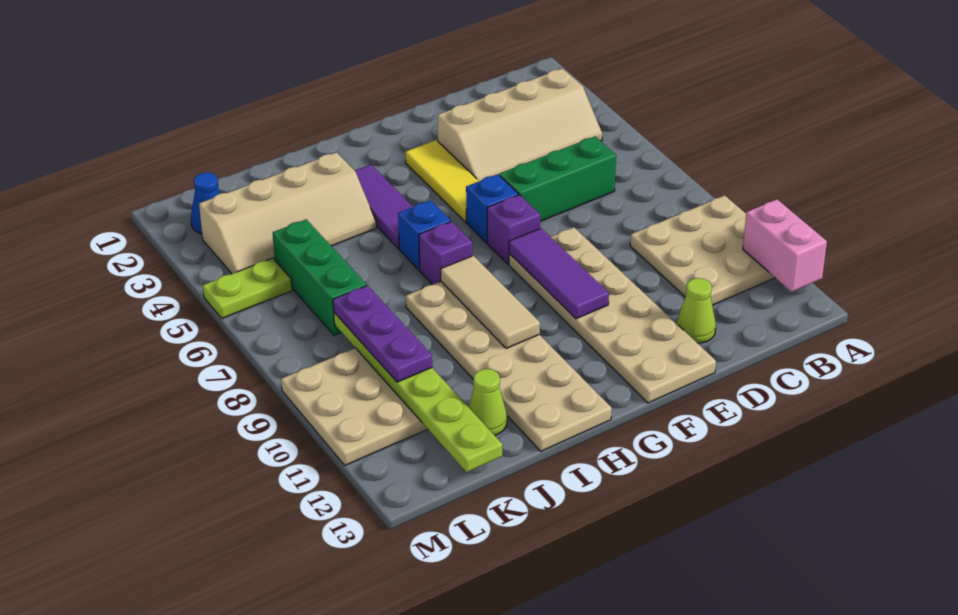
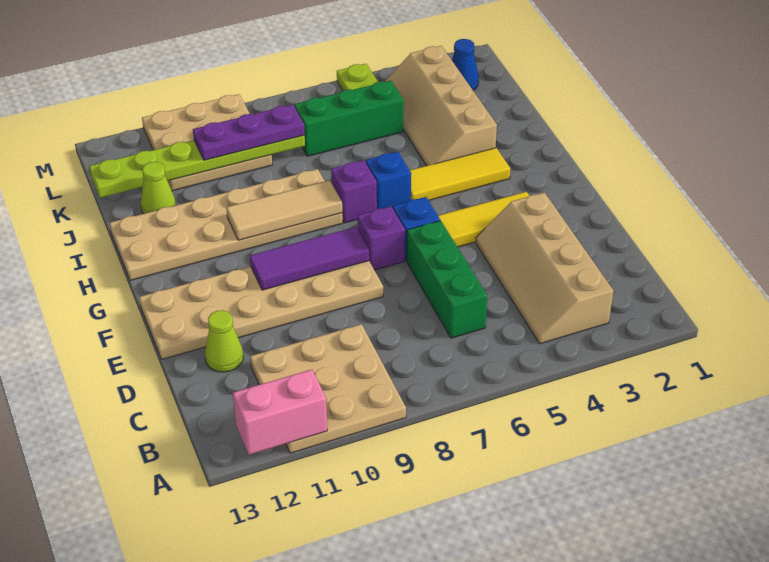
purple tile H3:H5 level 1 -> yellow tile H3:H5 level 1

